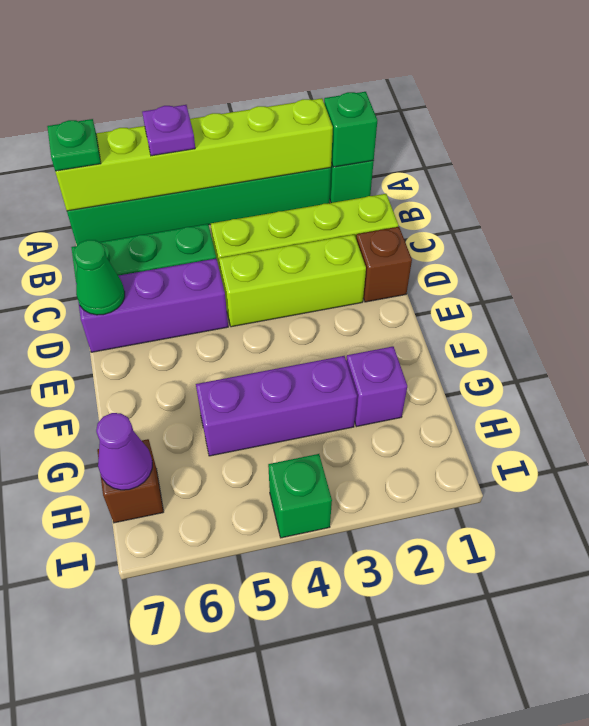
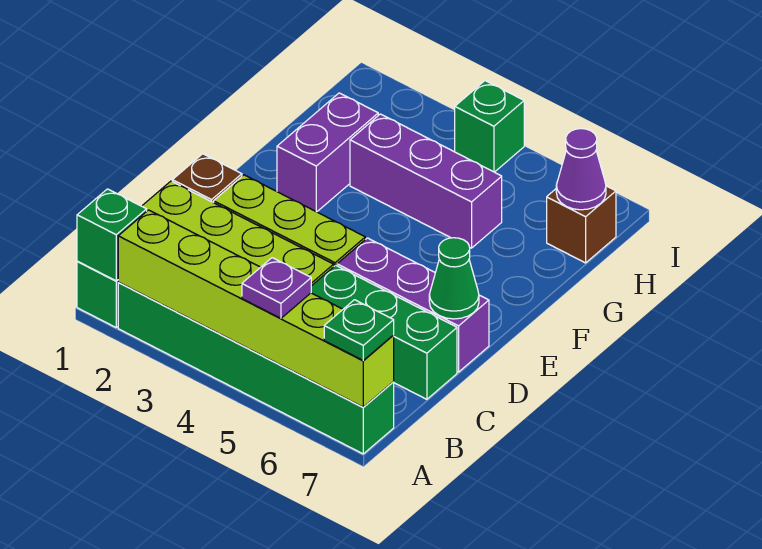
purple brick G2 level 1 -> purple brick F2:G2 level 1

